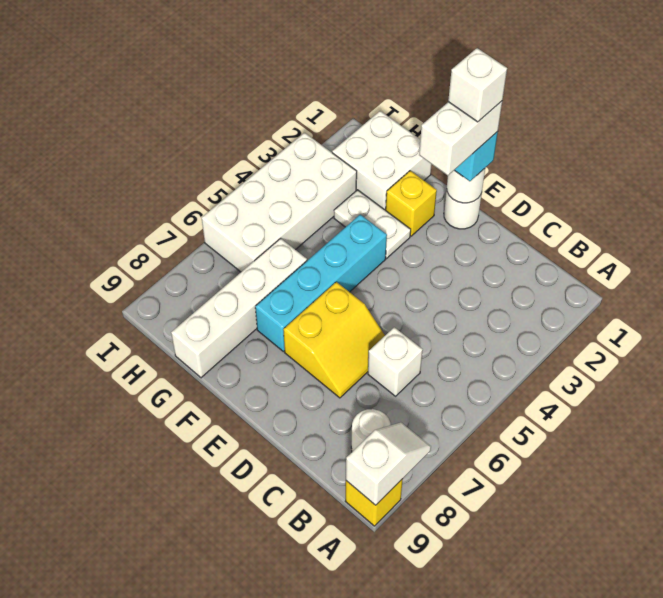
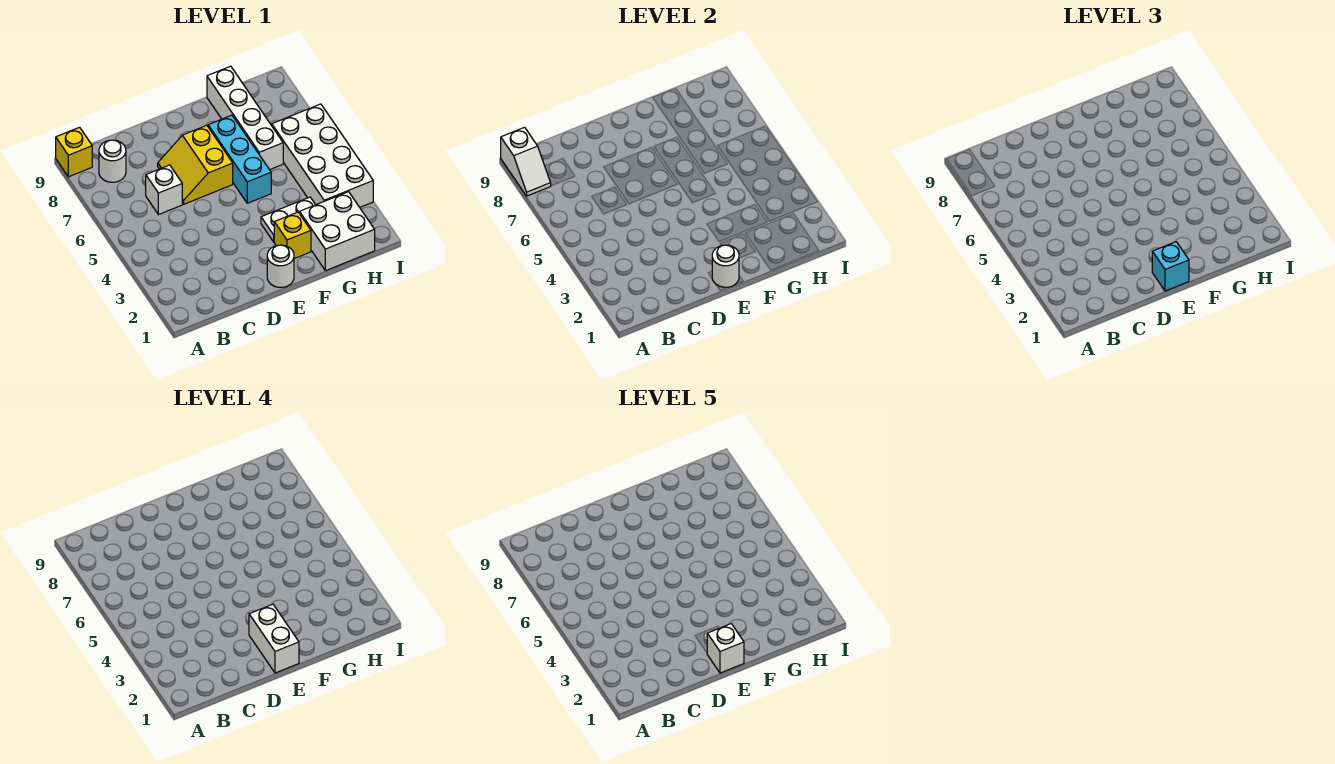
cyan brick F4:F7 level 1 -> cyan brick F5:F7 level 1

